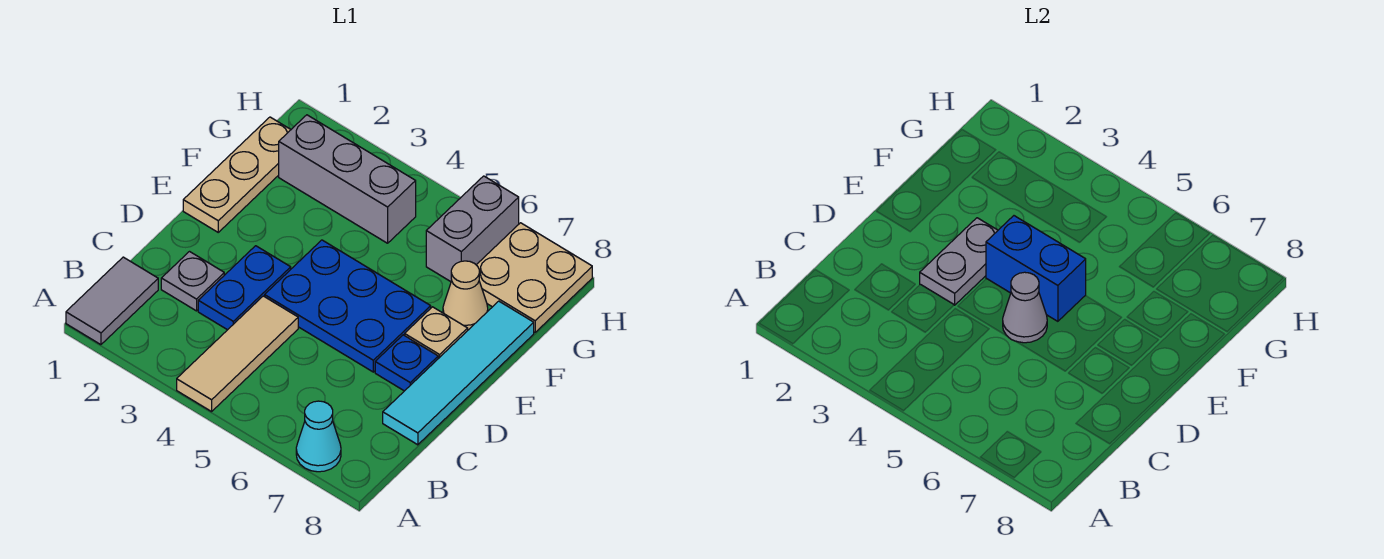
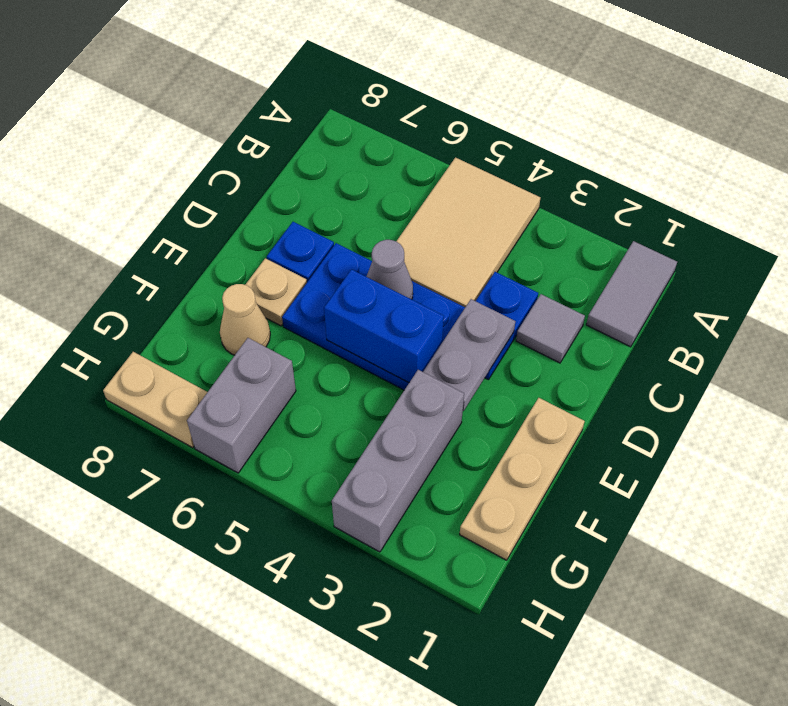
tan tile A4:C4 level 1 -> tan tile A4:C5 level 1
cyan cone A7 level 1 -> none
grey plate C2 level 1 -> grey tile C2 level 1
cyan tile C8:F8 level 1 -> none
grey brick G2:G4 level 1 -> grey brick F3:H3 level 1
tan plate G7:H8 level 1 -> tan plate H7:H8 level 1

